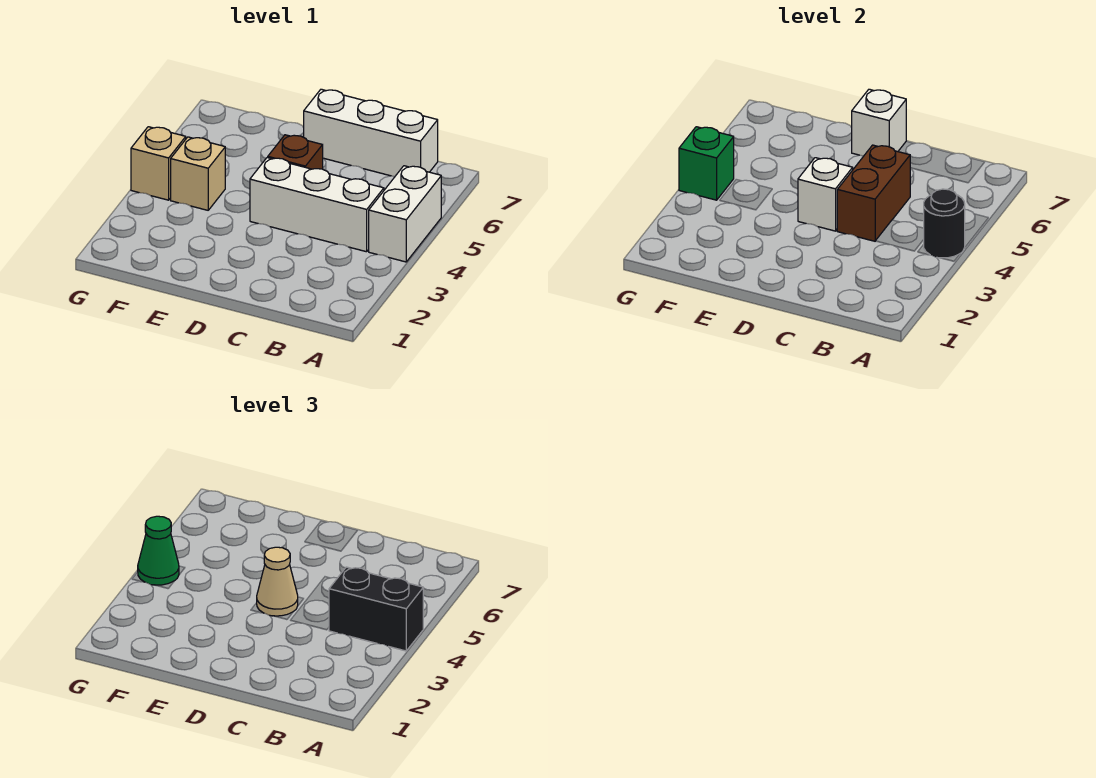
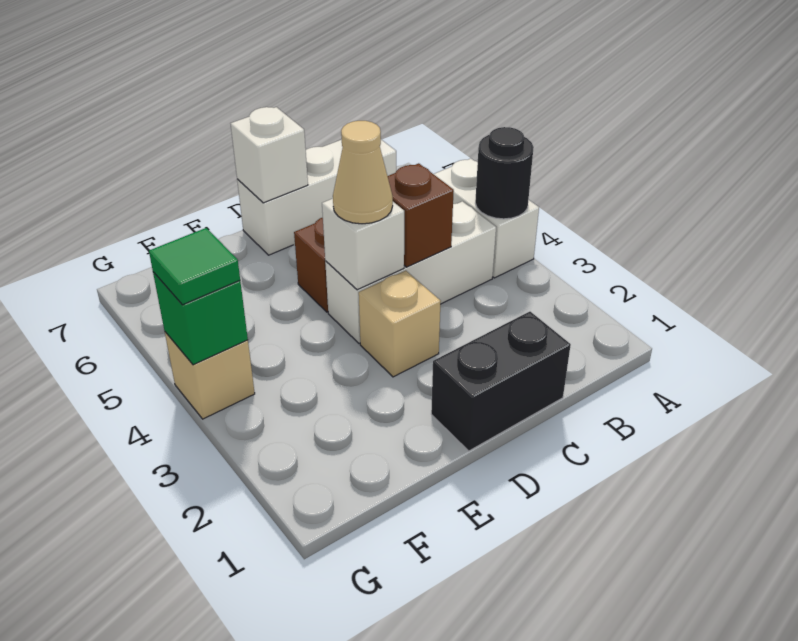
black brick A4:B4 level 3 -> black brick C1:D1 level 1
brown brick C4:C5 level 2 -> brown brick C4 level 2
tan brick F4 level 1 -> tan brick D3 level 1
green cone G4 level 3 -> green tile G4 level 3

